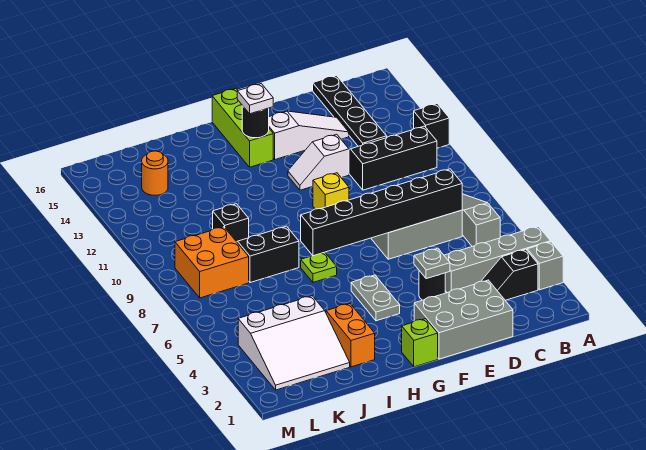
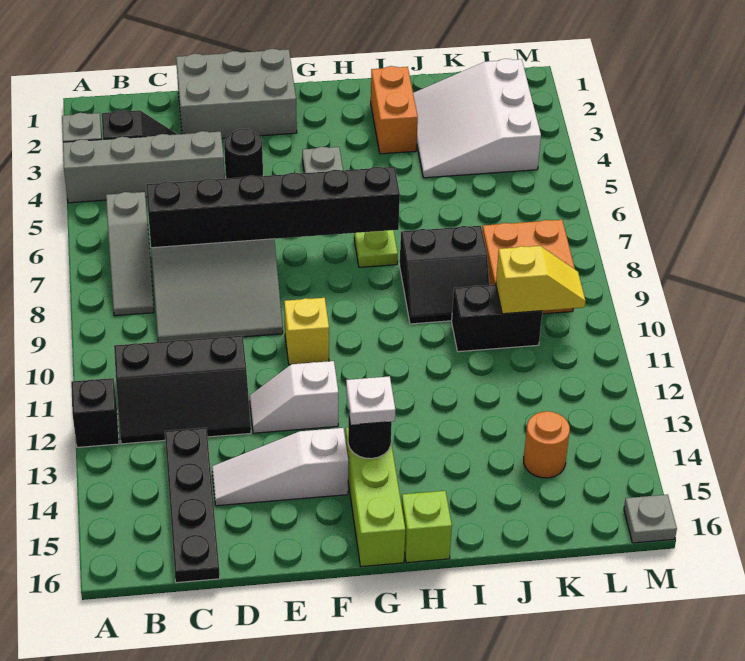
grey plate E4 level 2 -> grey plate M16 level 1
white slope E12:F12 level 1 top E -> white slope E12:F12 level 1 top F
lime brick G1 level 1 -> lime brick H16 level 1
white slope J2:L4 level 1 top 4 -> white slope J2:L4 level 1 top L
black brick J10 level 1 -> black brick J10:K10 level 1
none -> yellow slope K10:L10 level 2 top K

